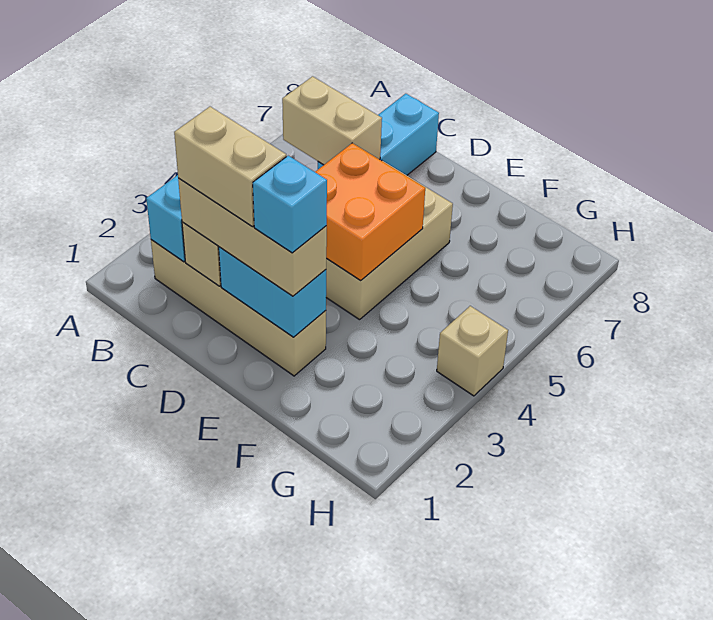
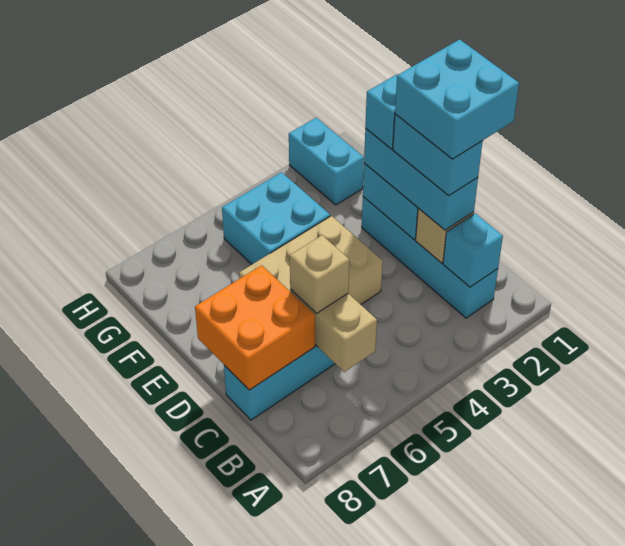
tan brick B2:E2 level 1 -> cyan brick B2:E2 level 1
none -> cyan brick C1:D2 level 5
tan brick C2:E2 level 3 -> cyan brick C2:E2 level 3
tan brick C2:D2 level 4 -> cyan brick C2:D2 level 4
orange brick D4:E5 level 2 -> orange brick C7:D8 level 2
none -> cyan brick F4:G5 level 1
none -> cyan brick G2:H2 level 1
tan brick H4 level 1 -> tan brick C6 level 3

